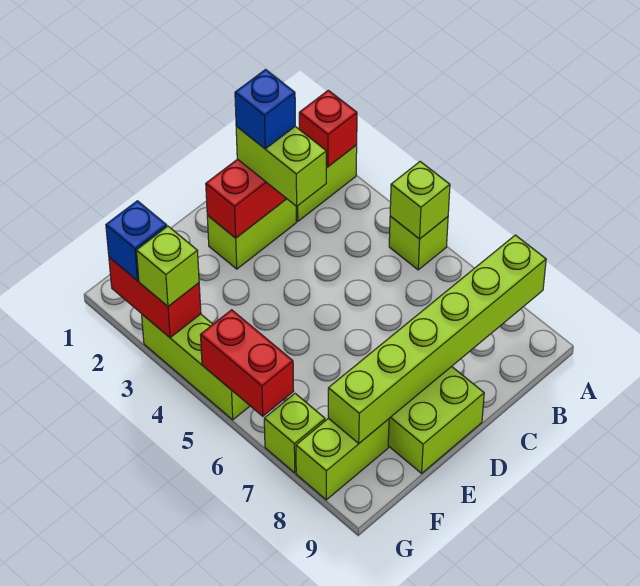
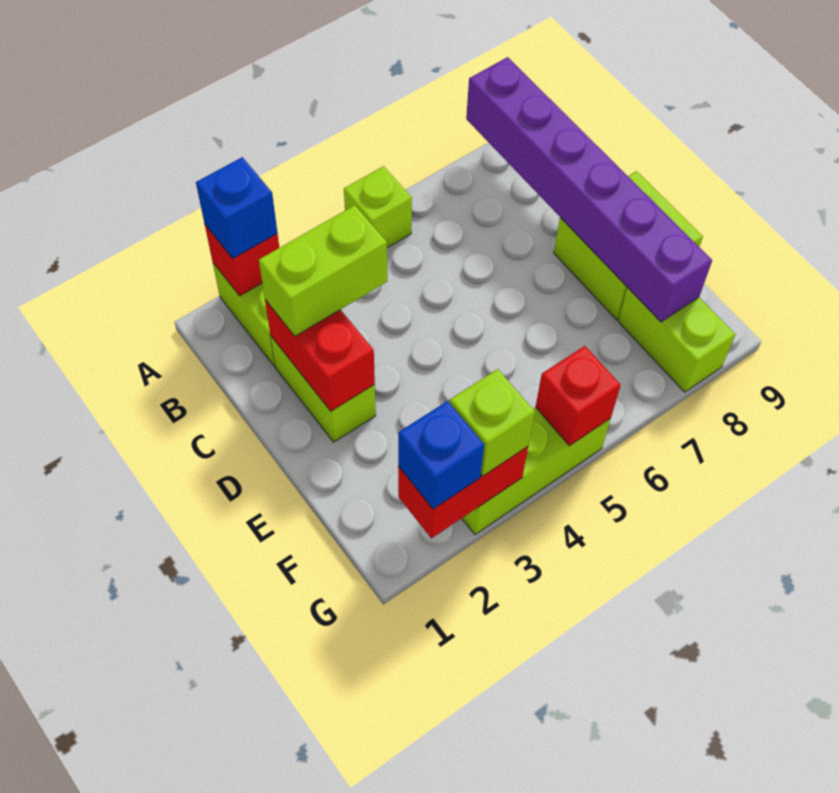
lime brick A5 level 2 -> none
lime brick A8:F8 level 2 -> purple brick A8:F8 level 2
blue brick C2 level 4 -> blue brick A2 level 3
red brick G5:G6 level 2 -> red brick G5 level 2
lime brick G7 level 1 -> none

